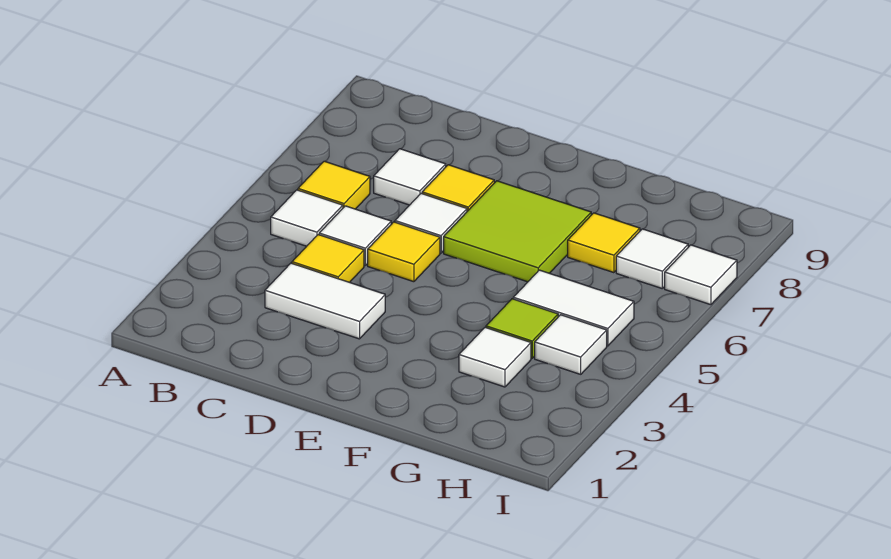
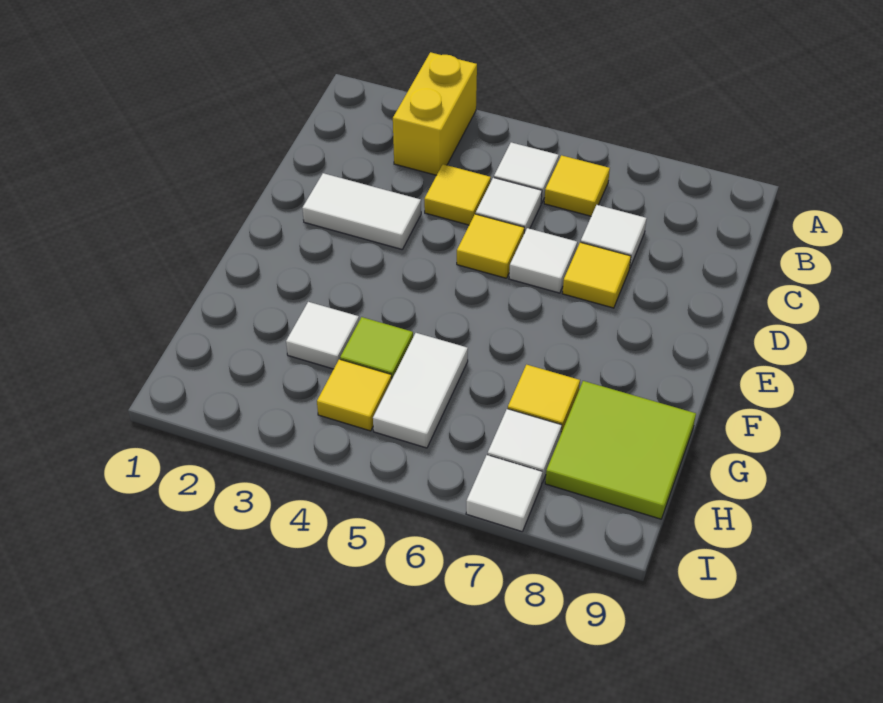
none -> yellow brick A3:B3 level 1
white tile C3:D3 level 1 -> white tile D2:D3 level 1
lime tile E6:F7 level 1 -> lime tile G8:H9 level 1
white tile H4 level 1 -> yellow tile H4 level 1

